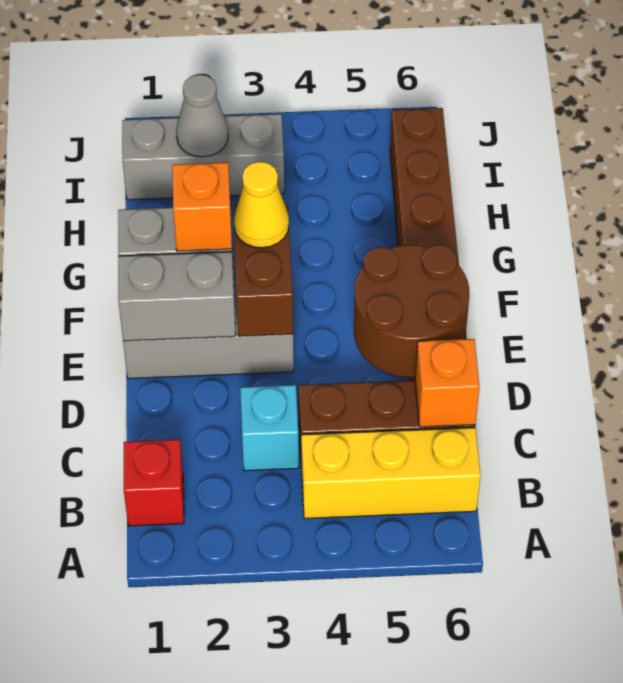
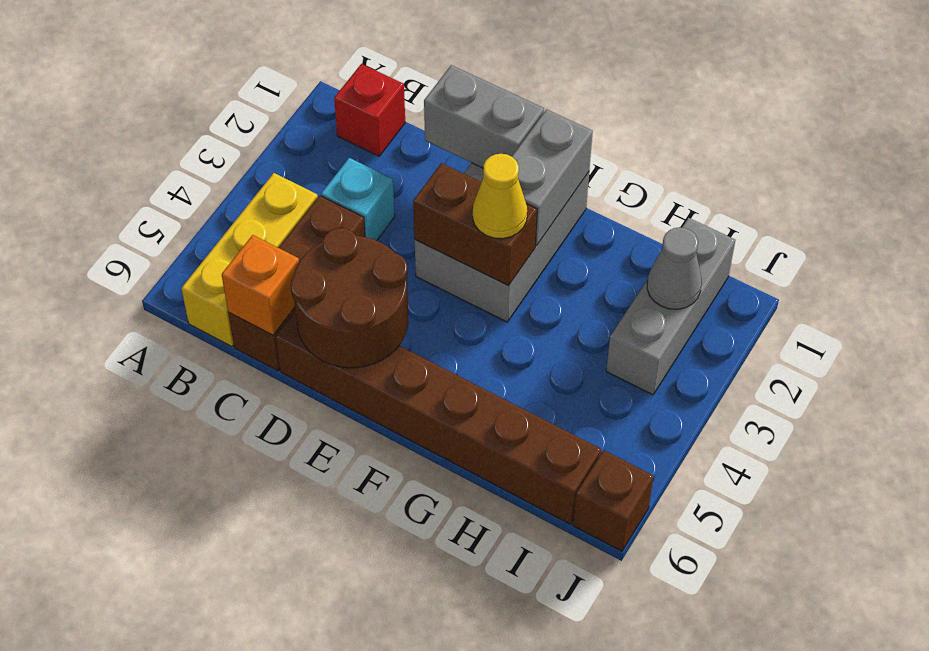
grey brick E1:E2 level 2 -> grey brick D1:E1 level 2
orange brick F2 level 3 -> none
none -> brown brick J6 level 1

